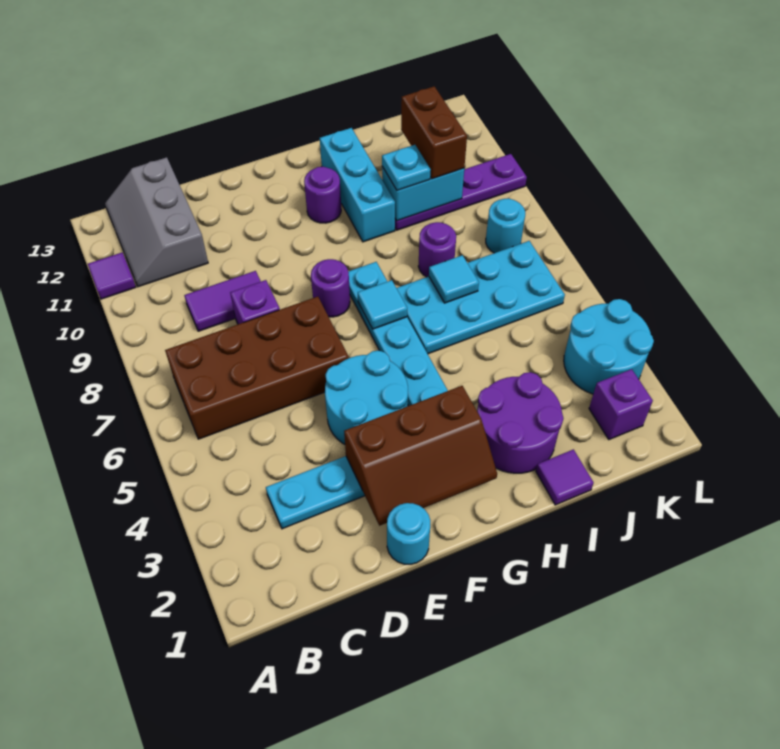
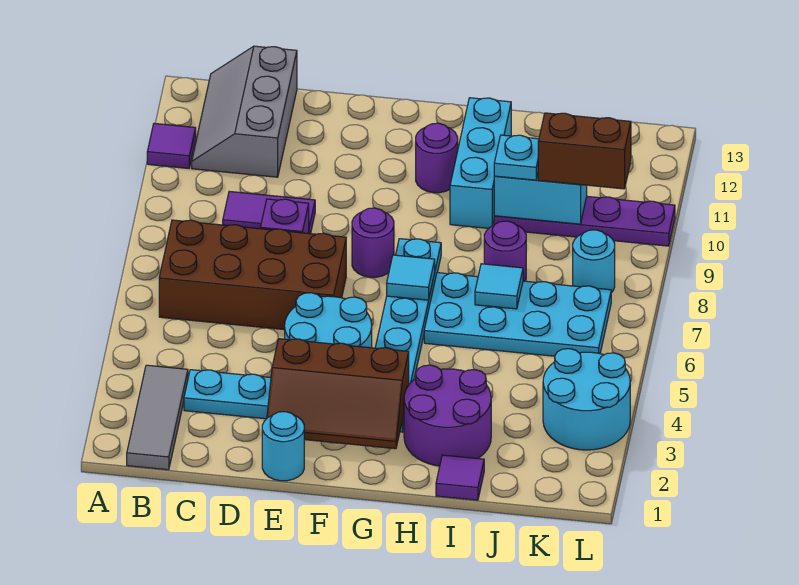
none -> grey tile B1:B3 level 1
brown brick J10:J11 level 3 -> brown brick J10:K10 level 3
purple brick K2 level 1 -> none

